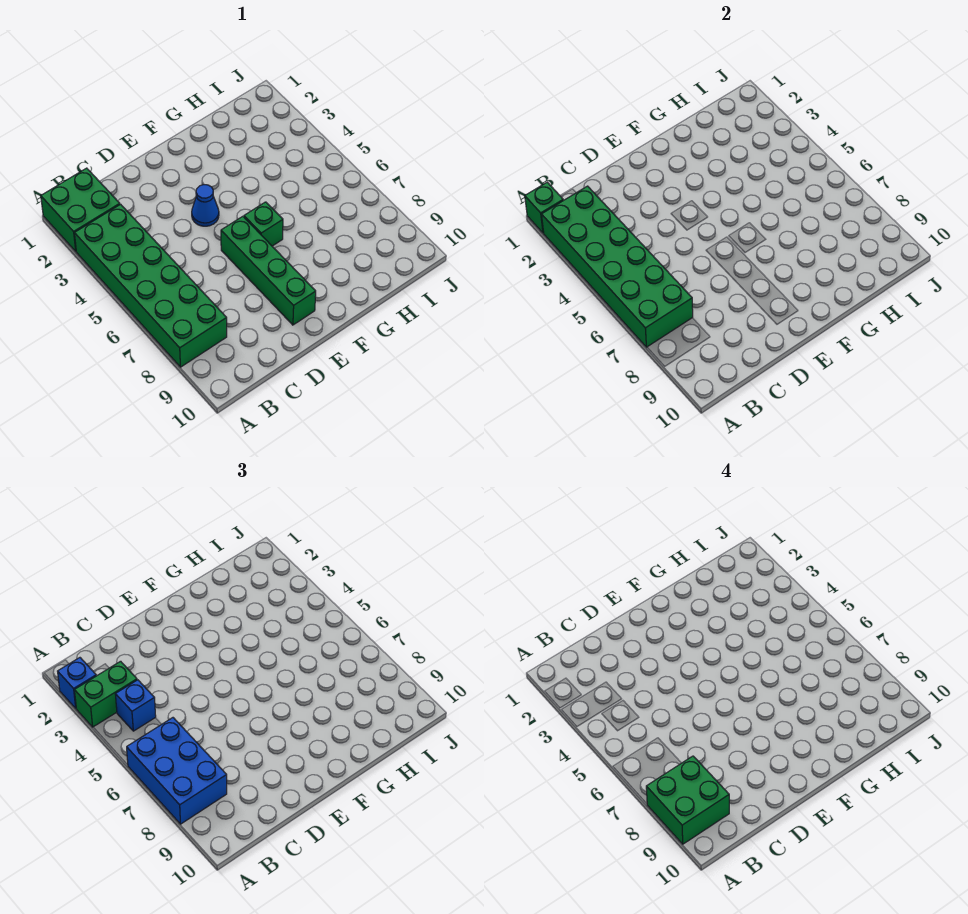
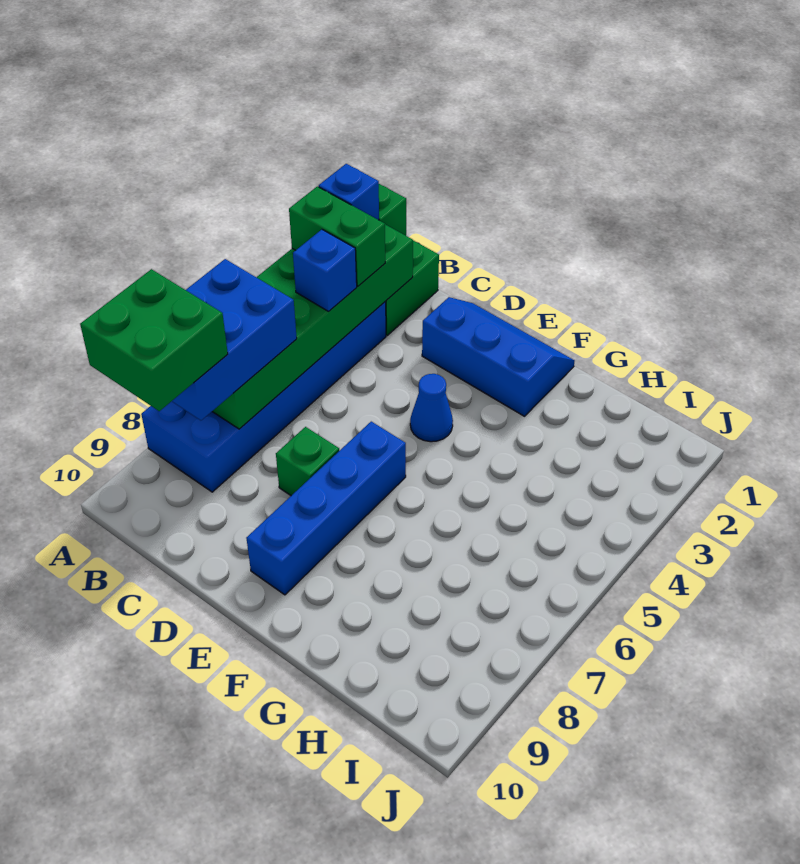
green brick A3:B8 level 1 -> blue brick A3:B8 level 1
none -> blue slope D1:F2 level 1 top 2
green brick E6:E9 level 1 -> blue brick E6:E9 level 1
green brick F6 level 1 -> green brick D7 level 1

